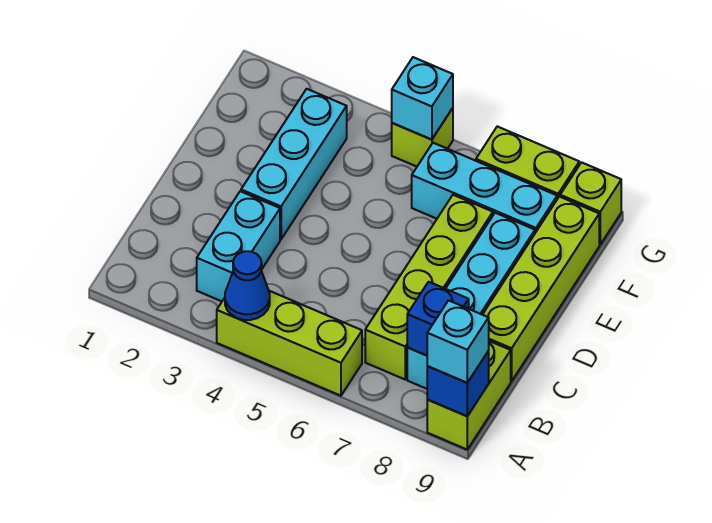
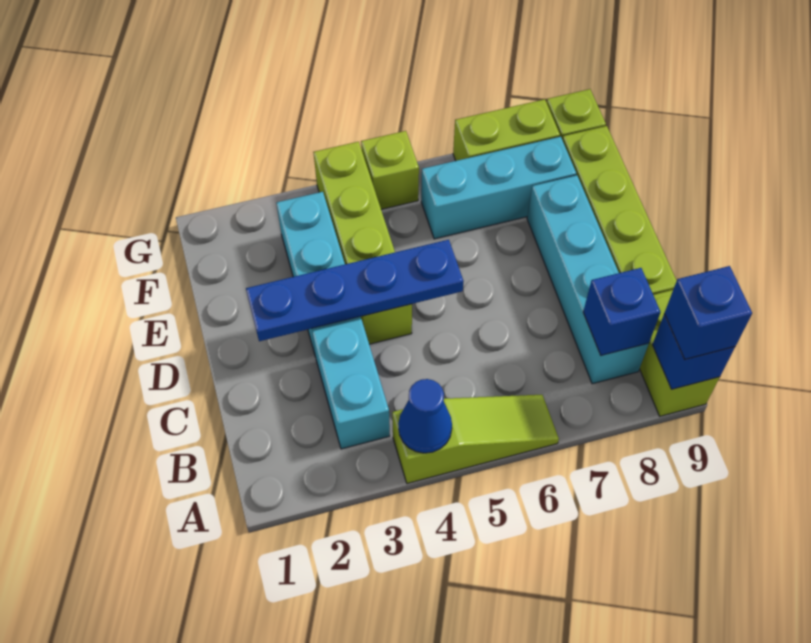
lime brick A4:A6 level 1 -> lime slope A4:A6 level 1 top 4
cyan brick A9 level 3 -> blue brick A9 level 3
lime brick B7:E7 level 1 -> lime brick D4:G4 level 1
none -> blue plate D2:D5 level 2
cyan brick G5 level 2 -> none

